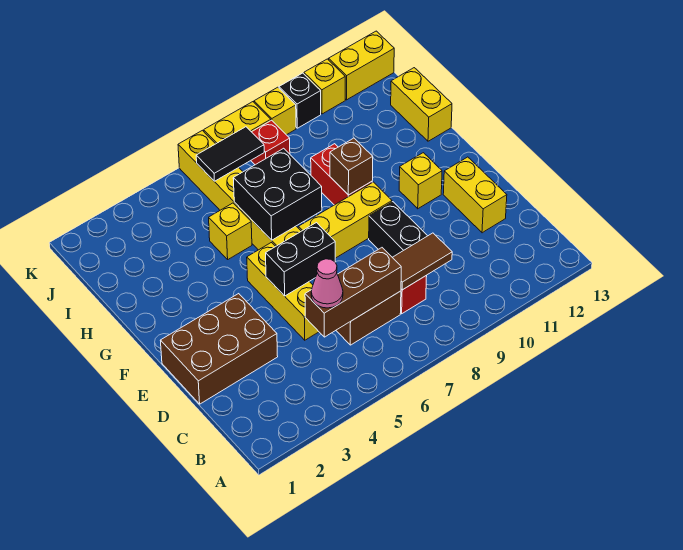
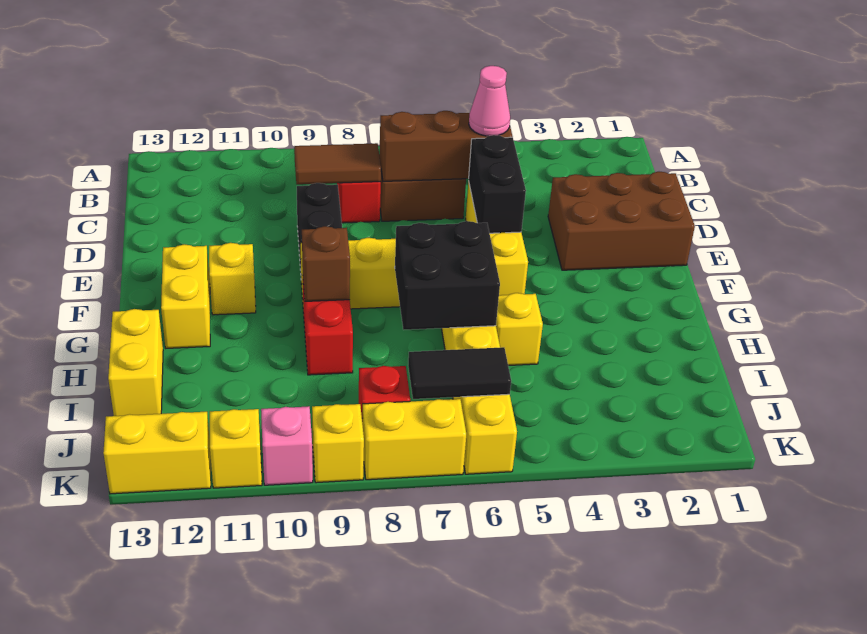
yellow brick D12:E12 level 1 -> yellow brick F12:G12 level 1
black brick E5:E6 level 2 -> black brick D5:E5 level 2
black brick K10 level 1 -> pink brick K10 level 1

